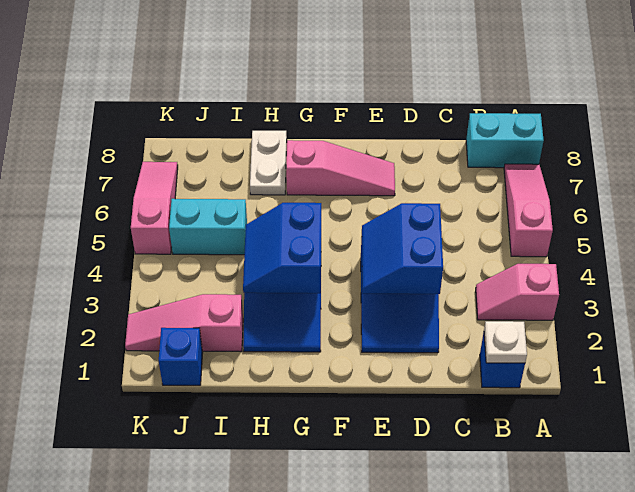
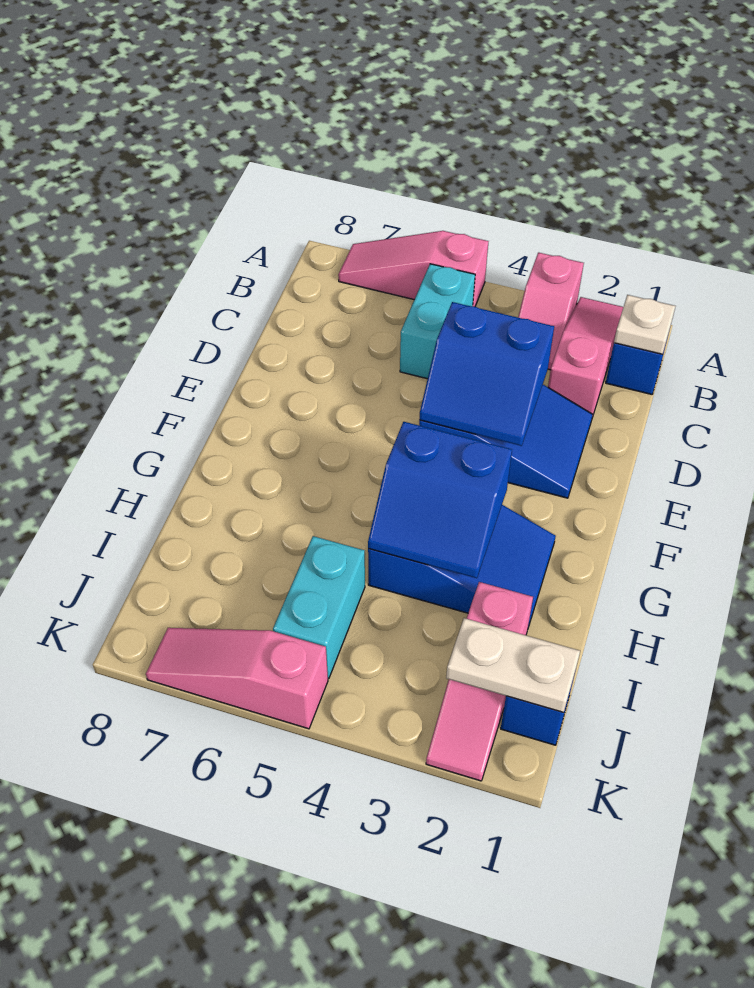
cyan brick A8:B8 level 1 -> cyan brick B5:C5 level 1
pink slope E7:G7 level 1 top G -> pink slope A2:C2 level 1 top C
white plate H7:H8 level 1 -> white plate J1:J2 level 2

